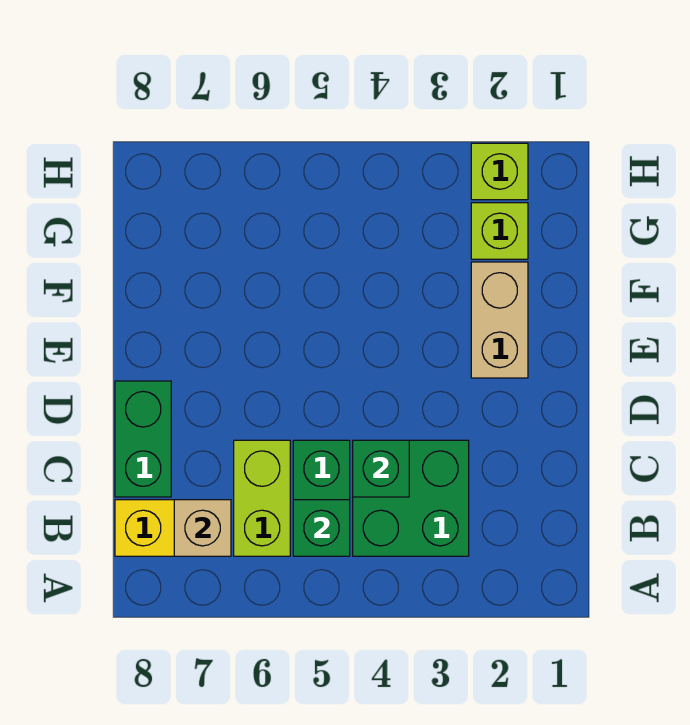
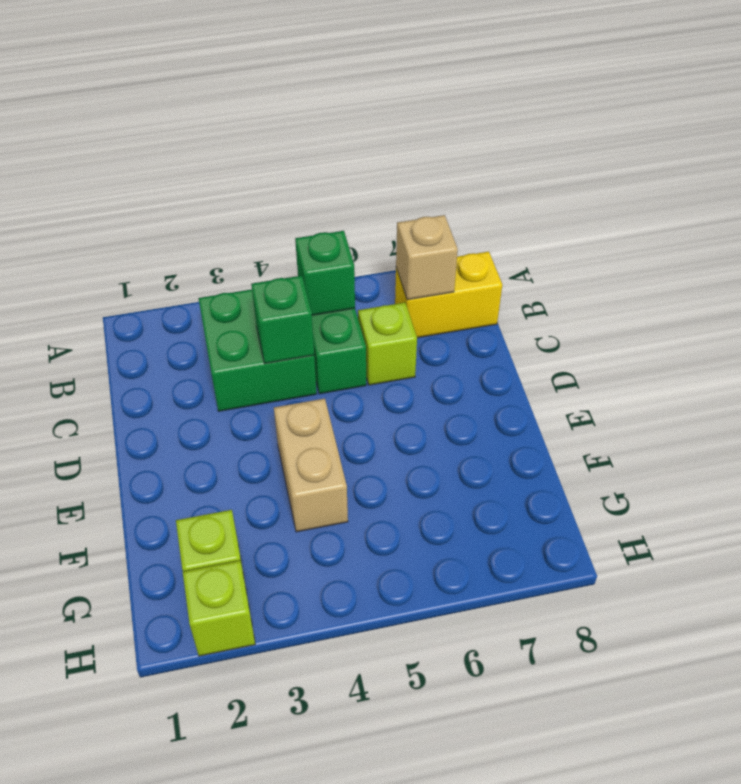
lime brick B6:C6 level 1 -> lime brick C6 level 1
green brick C8:D8 level 1 -> none
tan brick E2:F2 level 1 -> tan brick E4:F4 level 1

